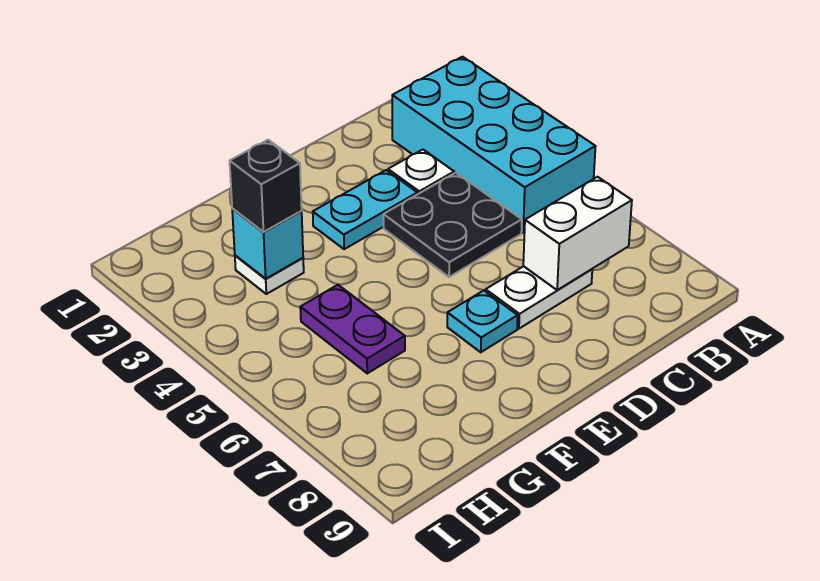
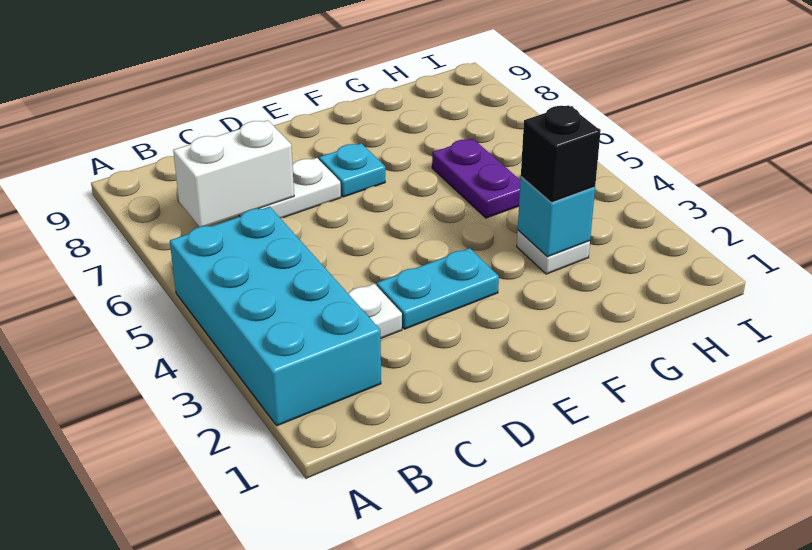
black plate C4:D5 level 1 -> none

